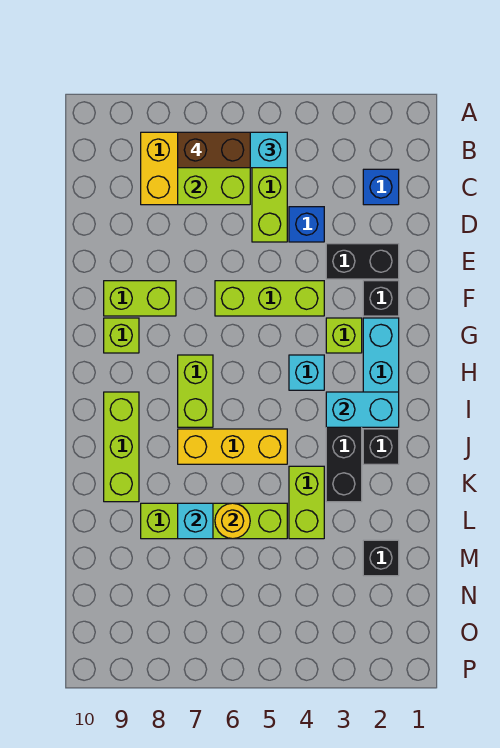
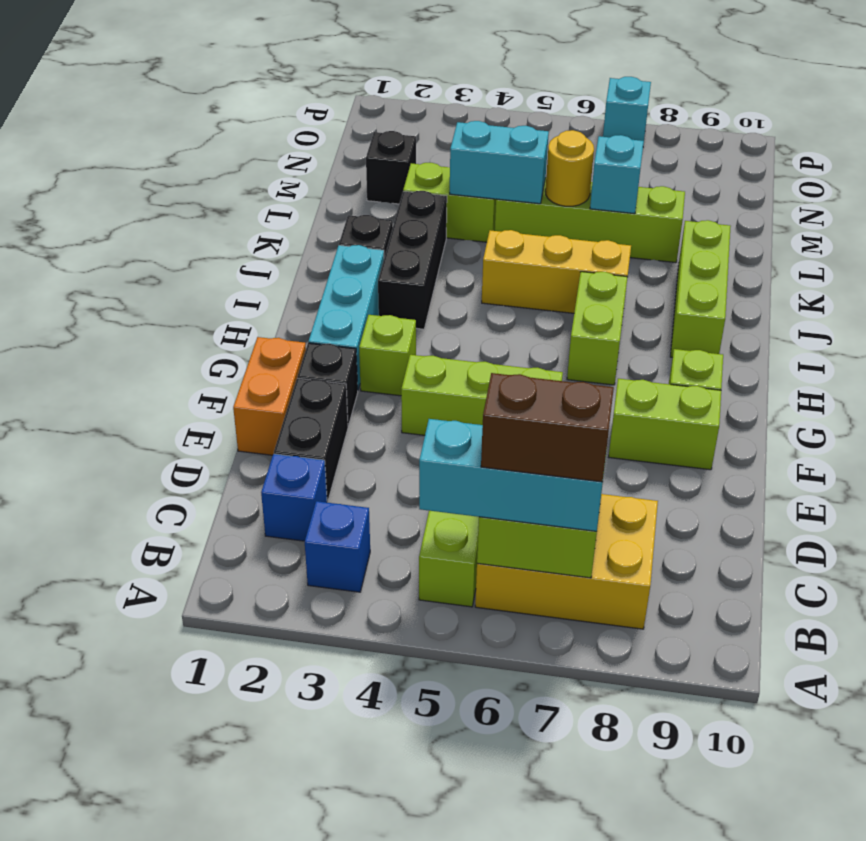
blue brick D4 level 1 -> blue brick B3 level 1
none -> orange brick E1:F1 level 1
black brick E2:E3 level 1 -> black brick D2:E2 level 1
cyan brick H4 level 1 -> cyan brick P7 level 1
cyan brick I2:I3 level 2 -> cyan brick L4:L5 level 2
lime brick K4:L4 level 1 -> lime brick L3:L4 level 1

